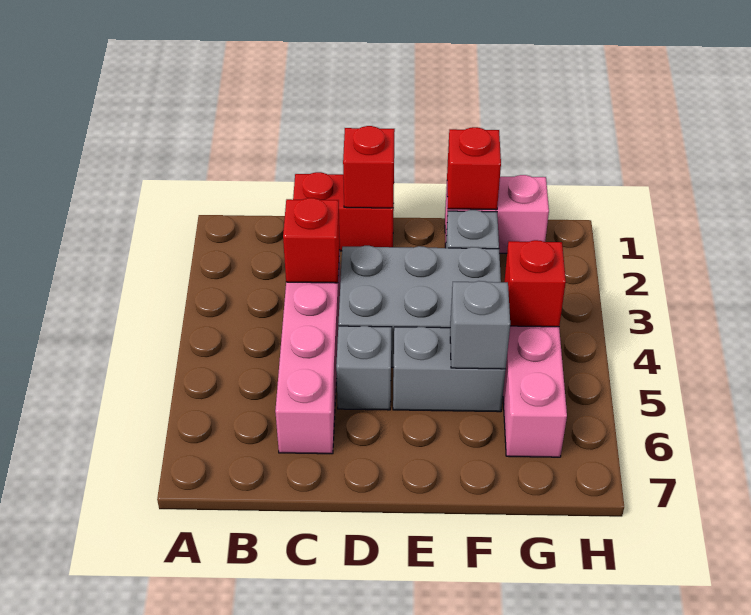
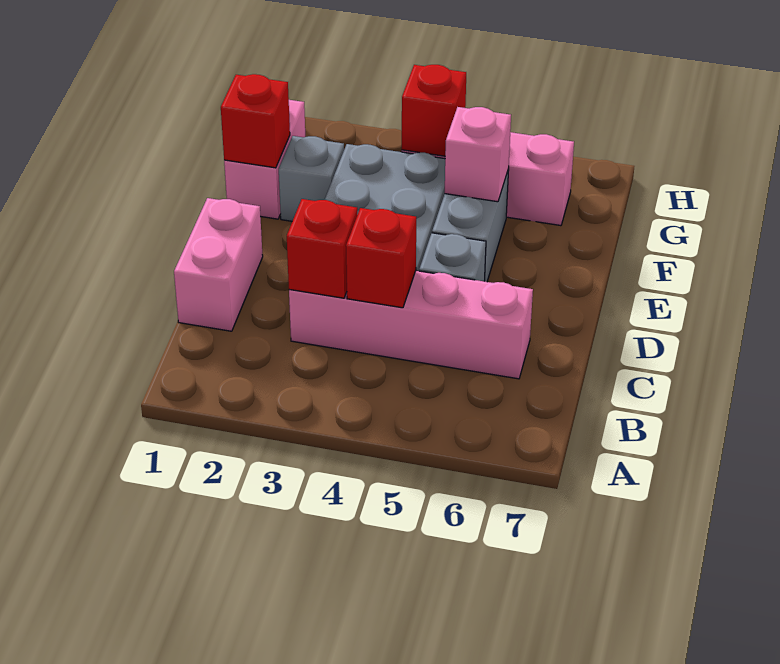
red brick C1:D1 level 1 -> pink brick C1:D1 level 1
red brick D1 level 2 -> red brick C4 level 2
grey brick F5 level 2 -> pink brick F5 level 2

